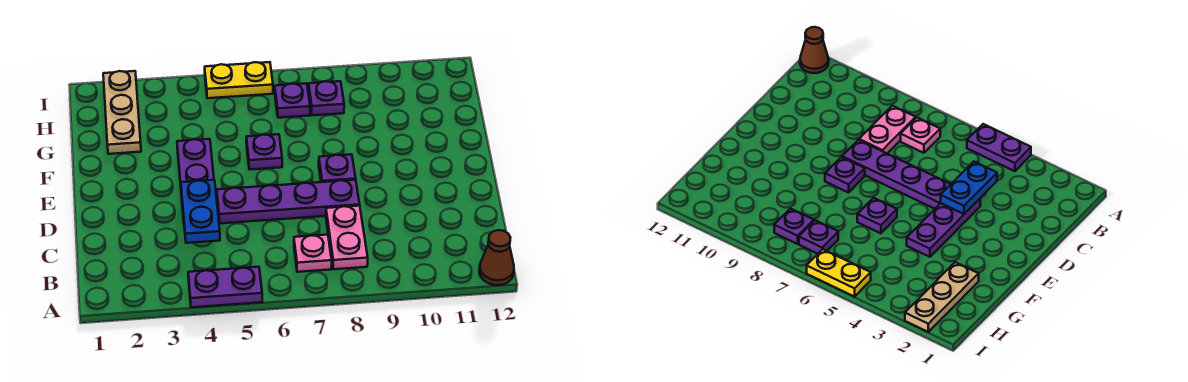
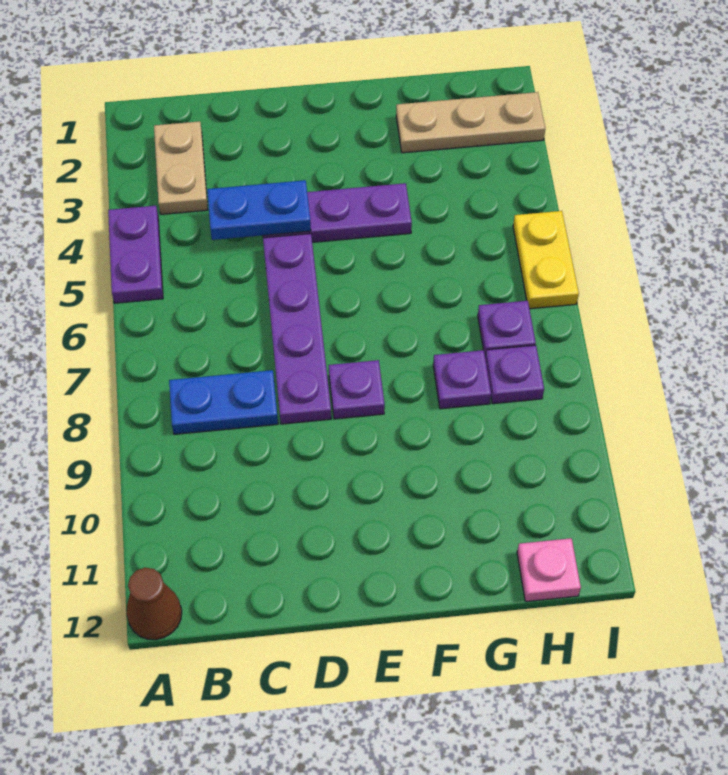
none -> tan plate B2:B3 level 1
pink plate B7 level 1 -> pink plate H12 level 1
pink plate B8:C8 level 1 -> blue plate B8:C8 level 1
purple plate F6 level 1 -> purple plate G8 level 1

